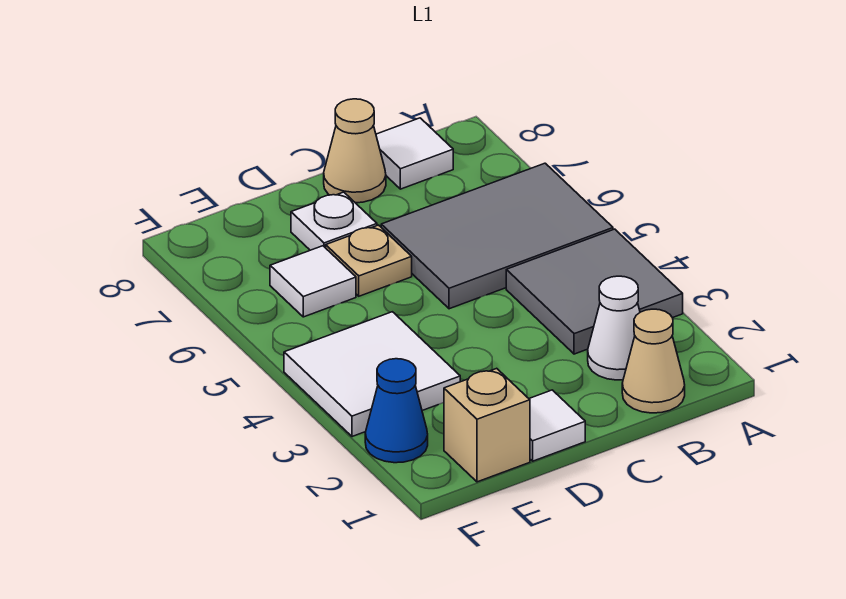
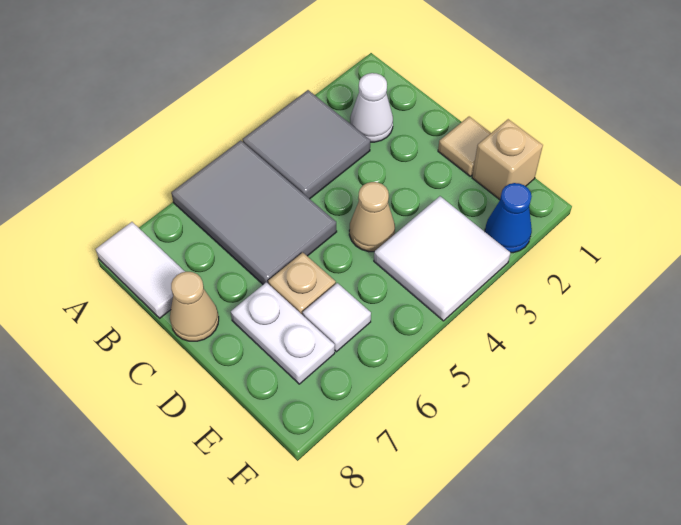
tan cone B1 level 1 -> tan cone D4 level 1
white tile B8 level 1 -> white tile A8:B8 level 1
white tile D1 level 1 -> tan tile D1 level 1
white plate D7 level 1 -> white plate D7:E7 level 1

